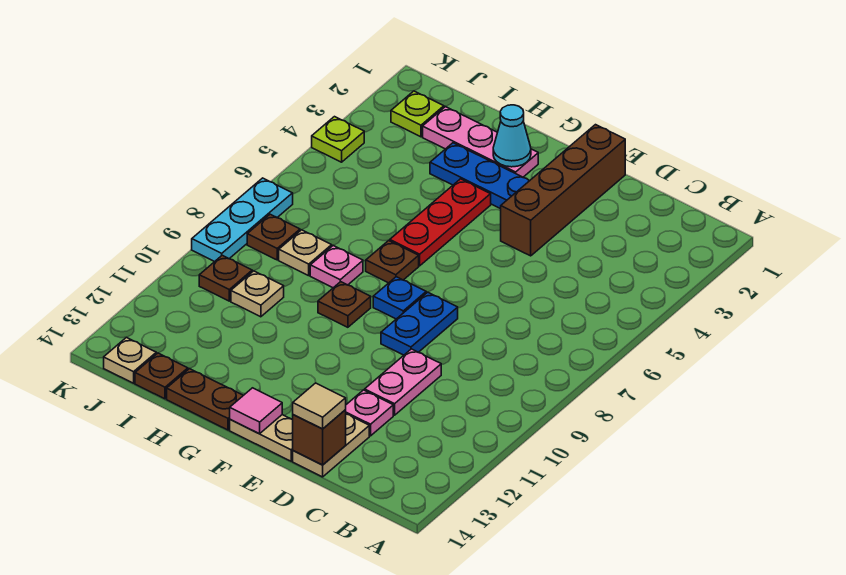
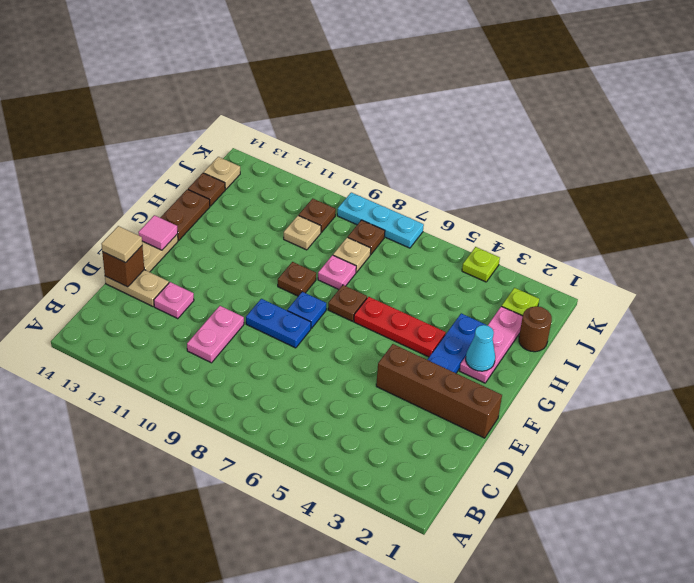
pink plate D10:D11 level 1 -> pink plate C10:D10 level 1
none -> brown round brick I1 level 1

